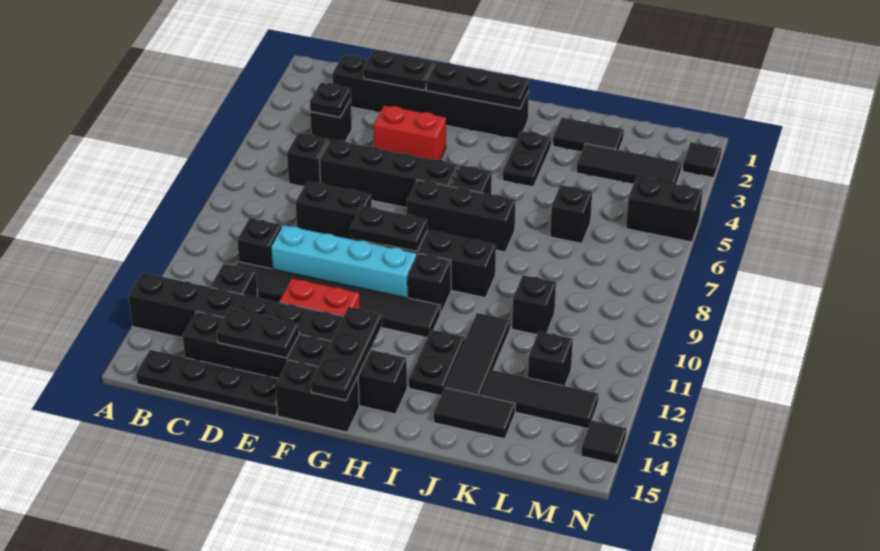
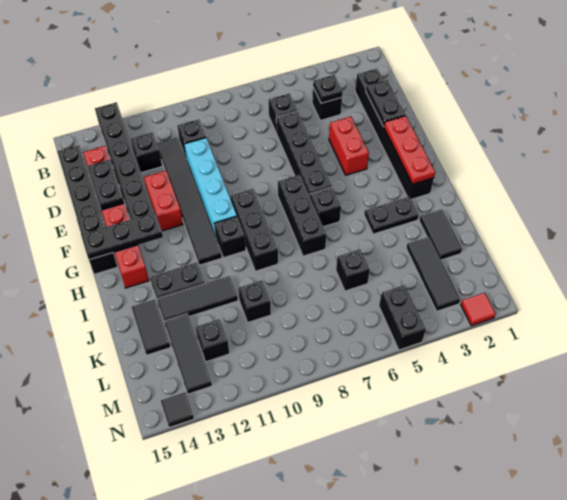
black brick C14:H14 level 1 -> red brick C14:H14 level 1
black brick D8:E8 level 1 -> none
black plate F2:H2 level 2 -> red plate F2:H2 level 2
black plate F9:G9 level 2 -> none
black tile N2 level 1 -> red tile N2 level 1

